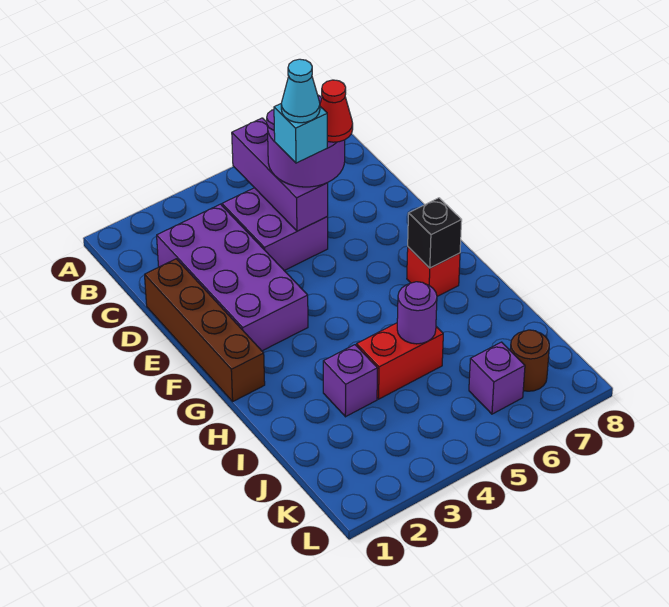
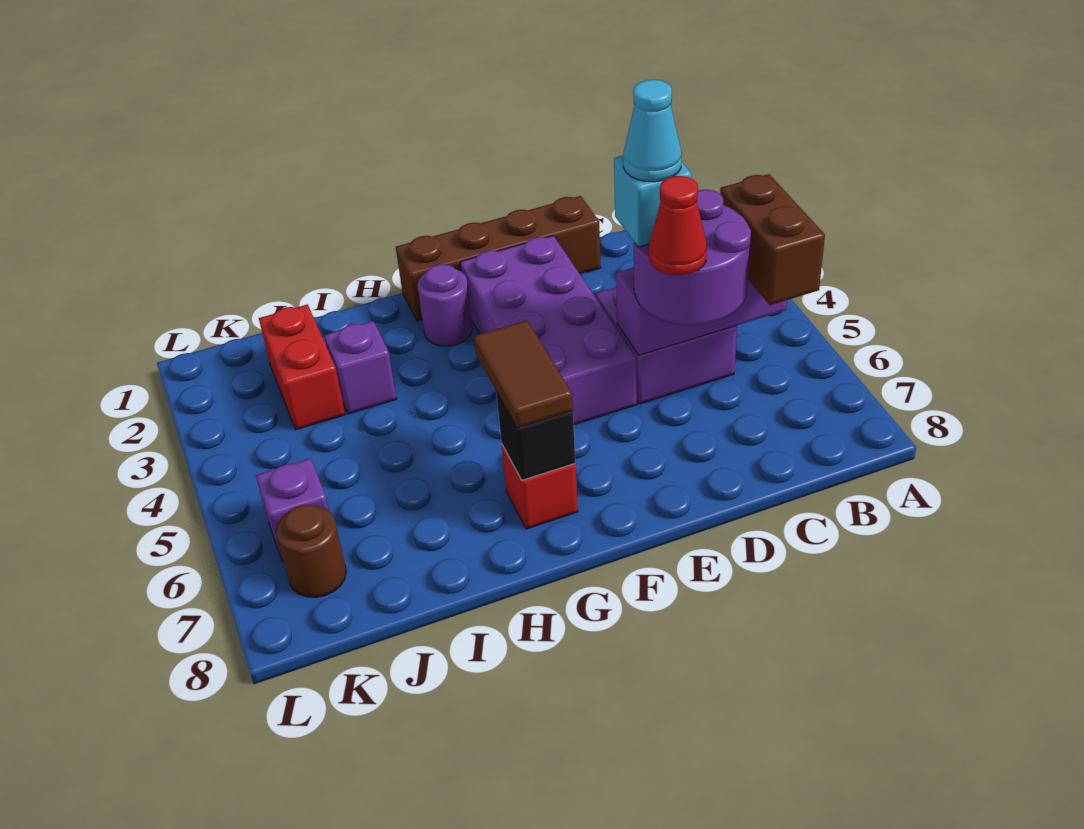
none -> brown brick B5:B6 level 3
purple brick C2:F3 level 1 -> purple brick E2:F5 level 1
none -> brown tile G6:G7 level 3
red brick I4:I5 level 1 -> red brick J2:J3 level 1
purple round brick I5 level 2 -> purple round brick G2 level 1

